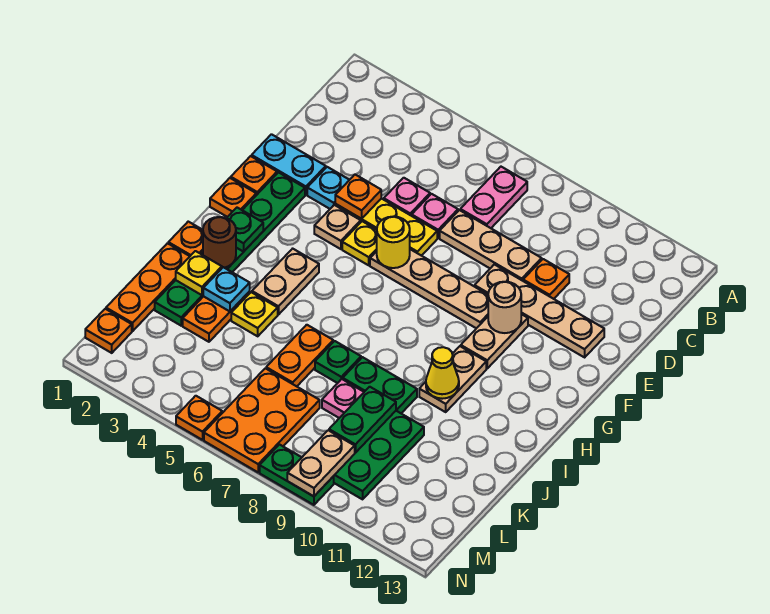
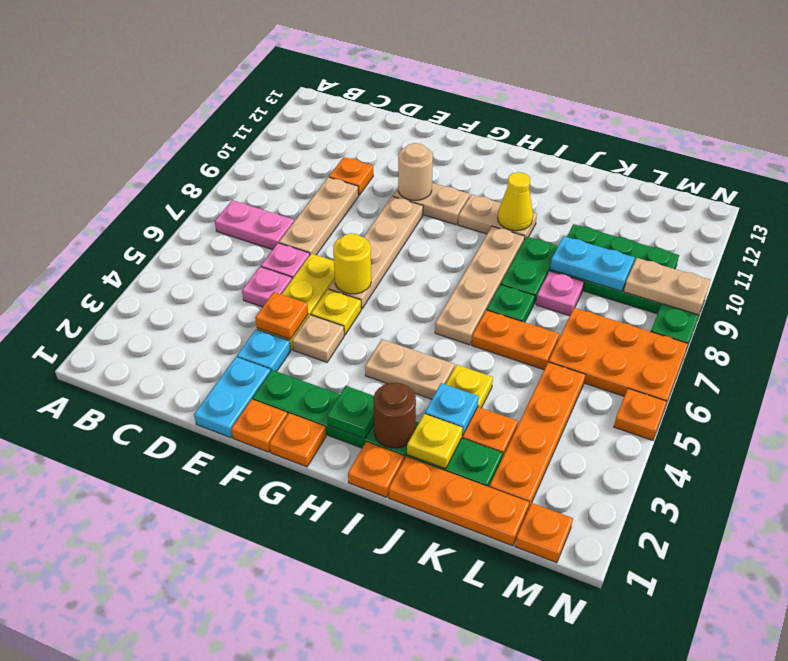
tan plate E9:E12 level 1 -> tan plate I6:I9 level 1
green plate K9:L9 level 2 -> cyan plate K9:L9 level 2
none -> orange plate L2:L5 level 1

